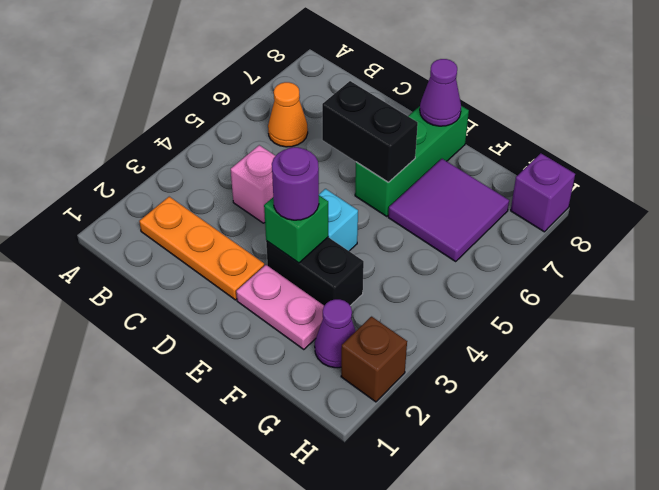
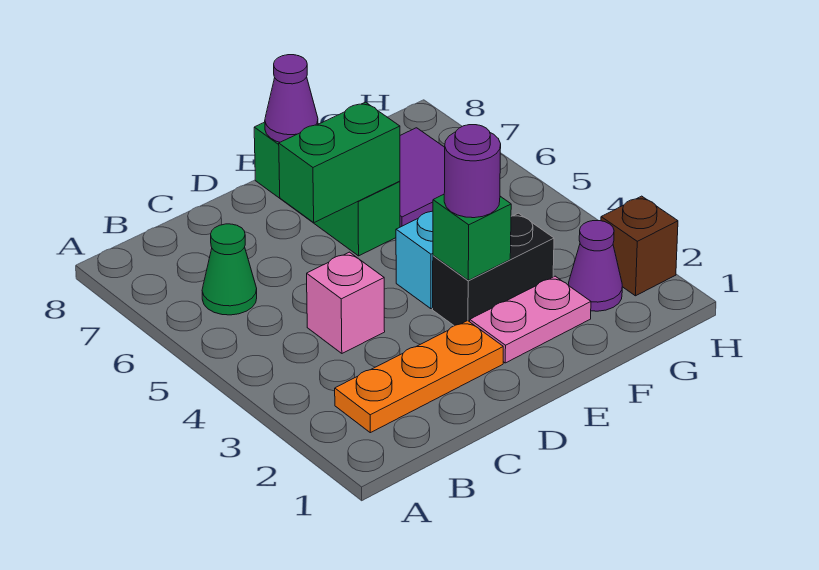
orange cone B6 level 1 -> green cone B6 level 1
black brick D6:E6 level 2 -> green brick D6:E6 level 2
purple brick H8 level 1 -> none

